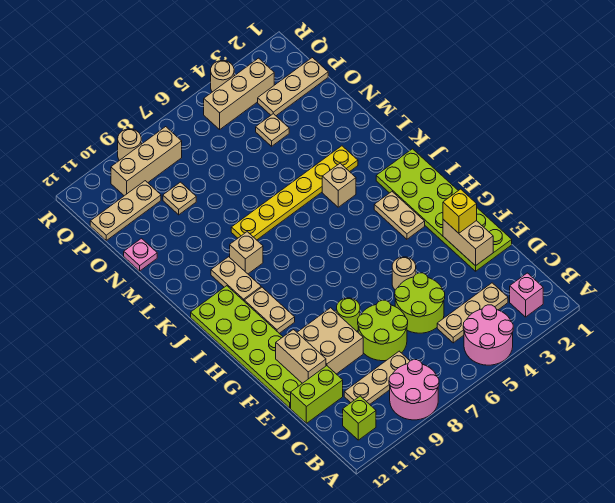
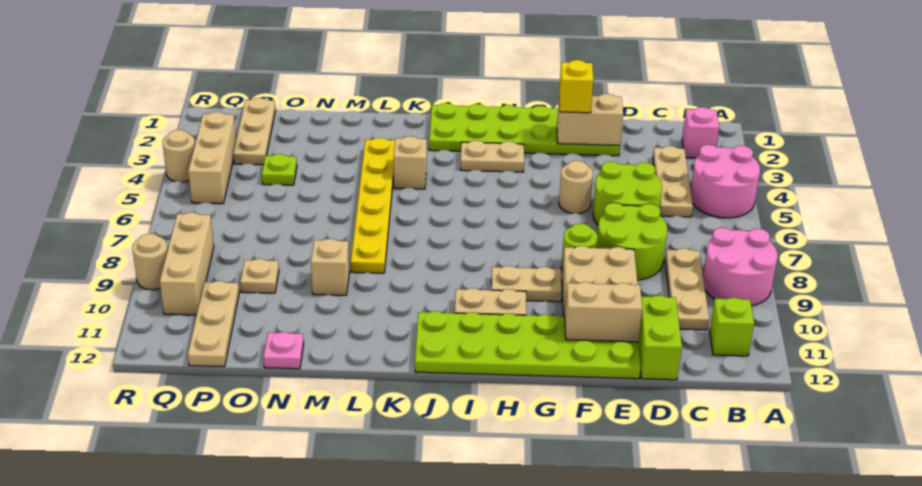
tan plate J10:K10 level 1 -> tan plate G9:H9 level 1
tan brick K9 level 1 -> tan brick M9 level 1
tan plate O4 level 1 -> lime plate O4 level 1

